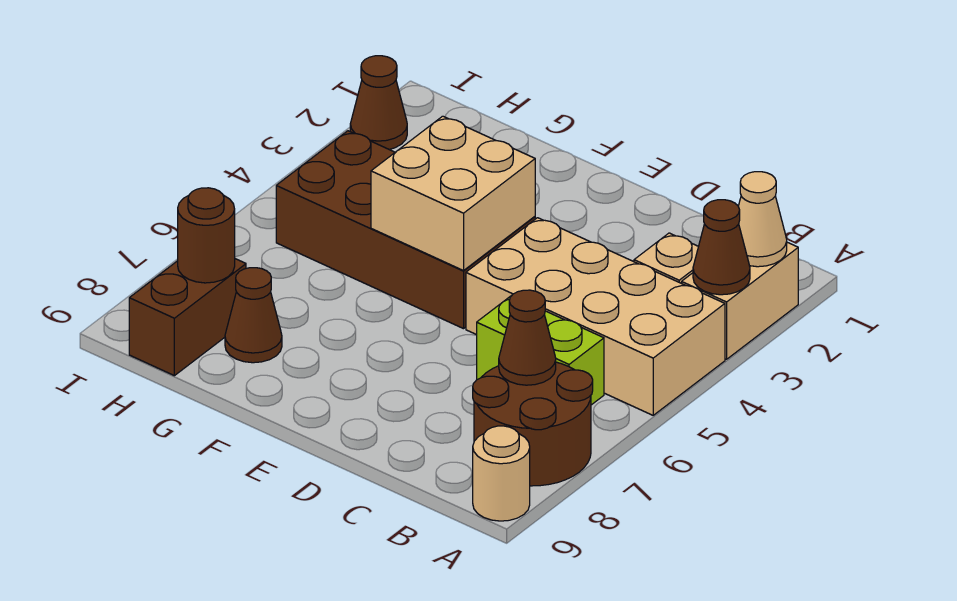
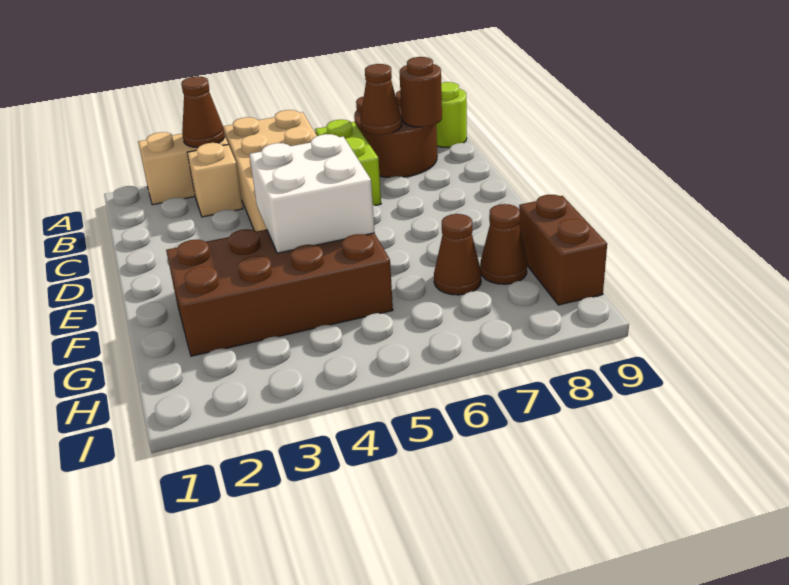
tan cone A2 level 2 -> none
tan round brick A9 level 1 -> lime round brick A9 level 1
brown brick E4:H5 level 1 -> brown brick F2:G5 level 1
tan brick E4:F5 level 2 -> white brick E4:F5 level 2
brown brick H8:H9 level 1 -> brown brick G9:H9 level 1
brown round brick H8 level 2 -> brown round brick B8 level 2
brown cone I2 level 1 -> brown cone G7 level 1

